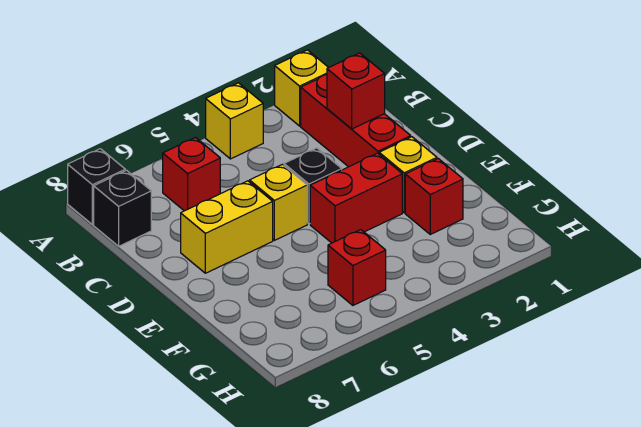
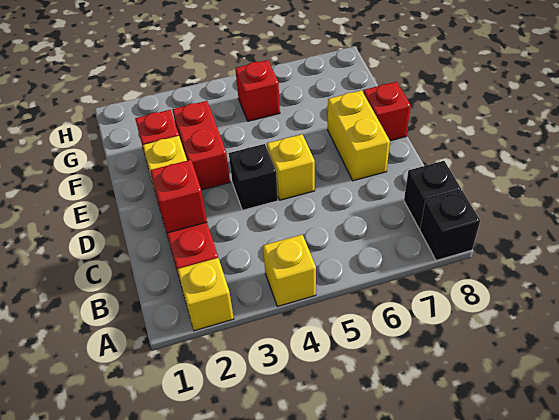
red brick B6 level 1 -> red brick E8 level 1
yellow brick D6:D7 level 1 -> yellow brick D7:E7 level 1
red brick E3:E4 level 1 -> red brick E3:F3 level 1

